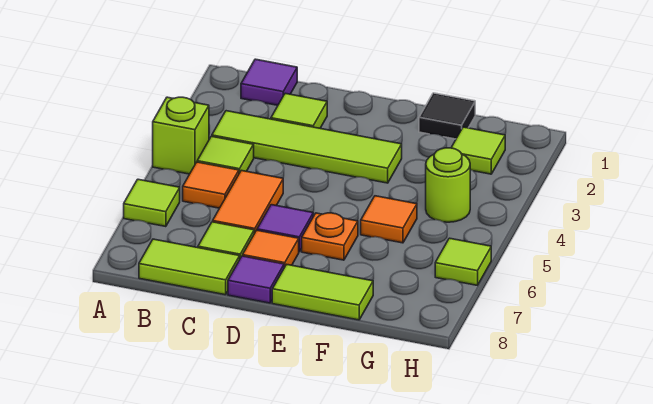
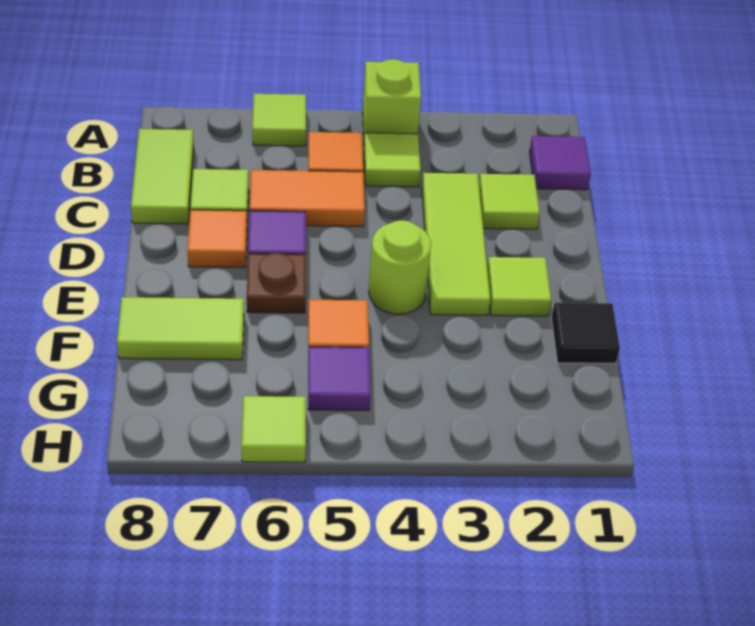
lime tile B3:E3 level 1 -> lime tile C3:E3 level 1
purple tile D8 level 1 -> purple tile G5 level 1
orange plate E6 level 1 -> brown plate E6 level 1
lime tile E8:F8 level 1 -> lime tile F7:F8 level 1
lime tile G2 level 1 -> lime tile E2 level 1
lime round brick G4 level 1 -> lime round brick E4 level 1

